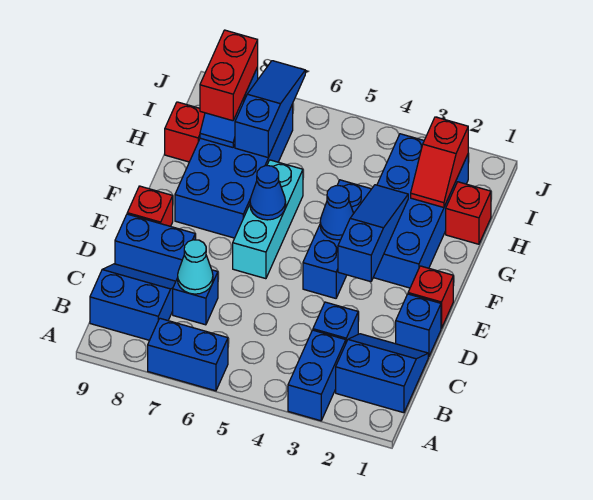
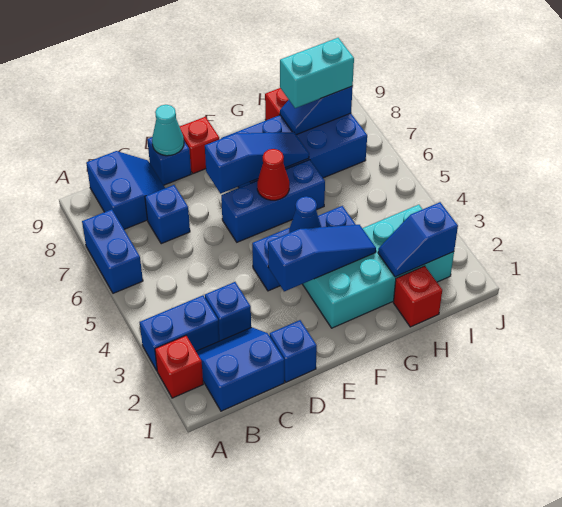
blue slope B1:C2 level 1 top B -> blue slope B1:C2 level 1 top 1
cyan cone C7 level 2 -> cyan cone D9 level 2
blue brick D8:D9 level 1 -> blue brick D9 level 1
red brick E1 level 1 -> red brick A2 level 1
cyan brick E6:G6 level 1 -> blue brick E6:G6 level 1
blue brick F2:I3 level 1 -> cyan brick F2:I3 level 1
blue cone F6 level 2 -> red cone F6 level 2
red slope H2:I2 level 2 top I -> blue slope H2:I2 level 2 top I
blue slope H7:J7 level 2 top H -> blue slope E7:G7 level 2 top E
red brick H8:I8 level 3 -> cyan brick H8:I8 level 3

